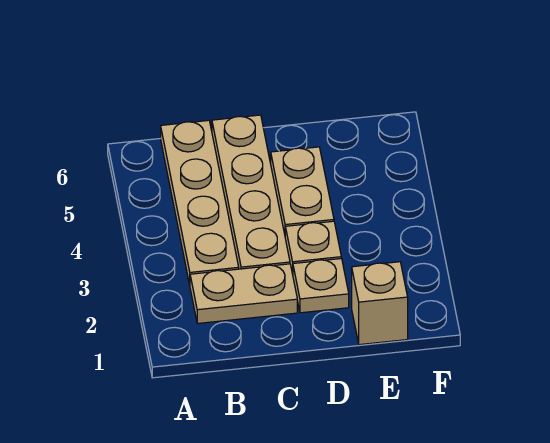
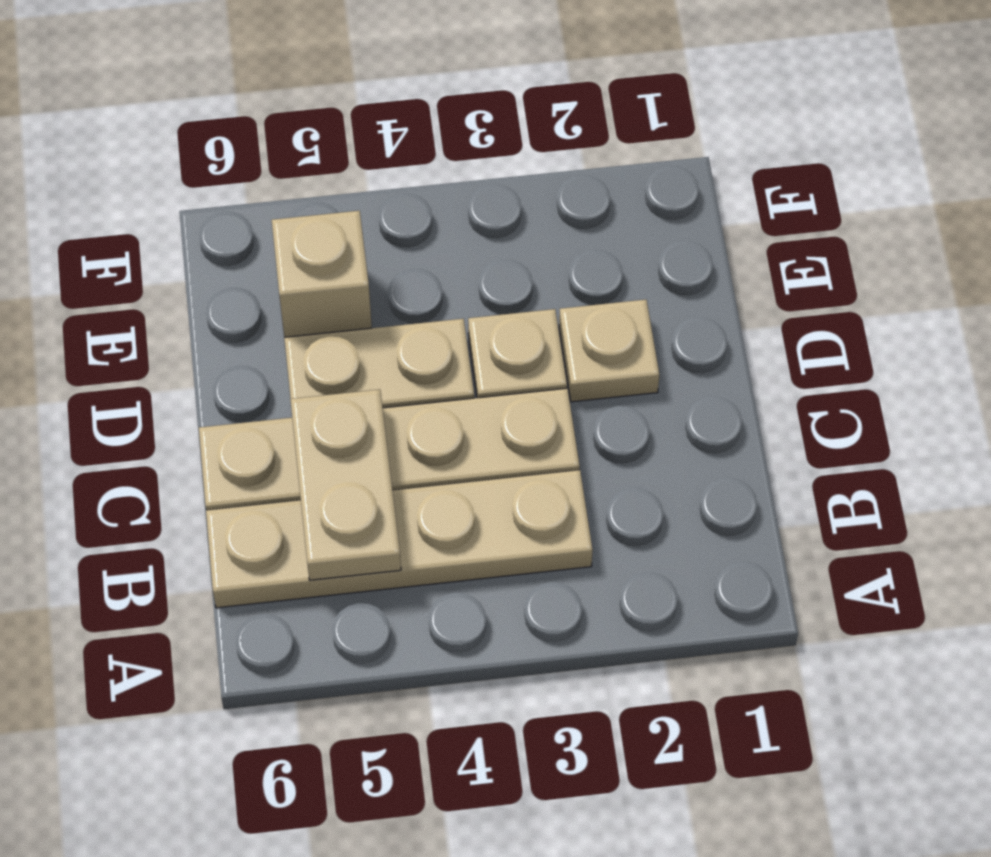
tan plate B2:C2 level 1 -> tan plate B5:C5 level 2
tan brick E1 level 1 -> tan brick E5 level 1

